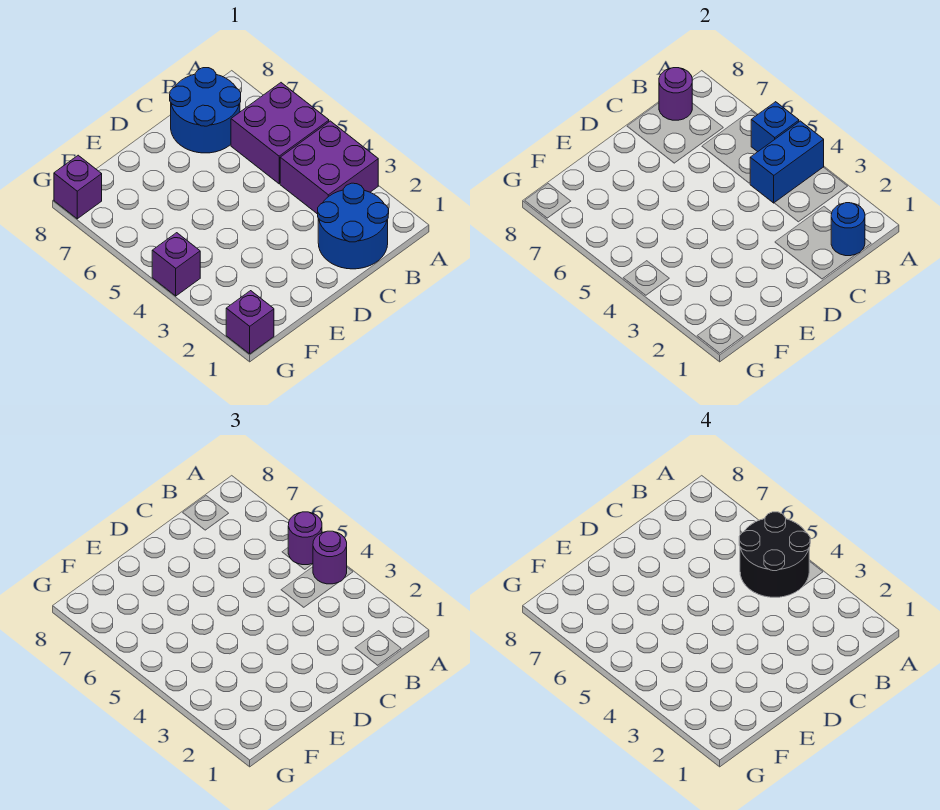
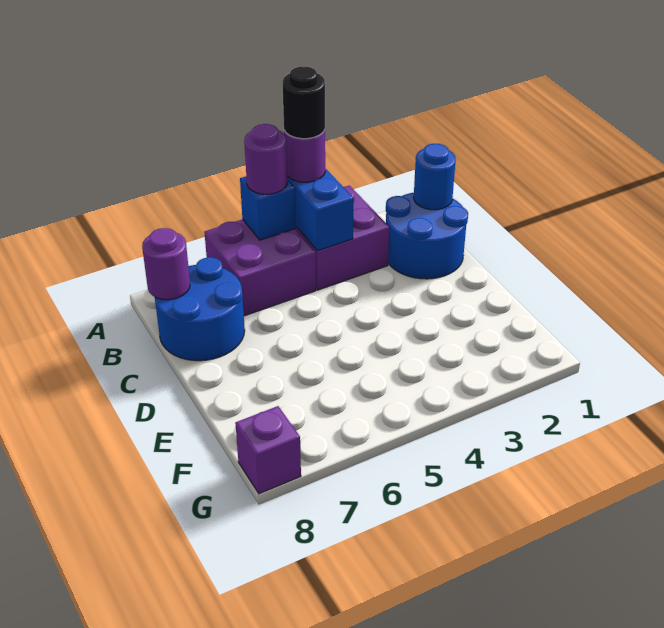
black round brick A4:B5 level 4 -> black round brick A4 level 4
purple brick G1 level 1 -> none
purple brick G4 level 1 -> none

